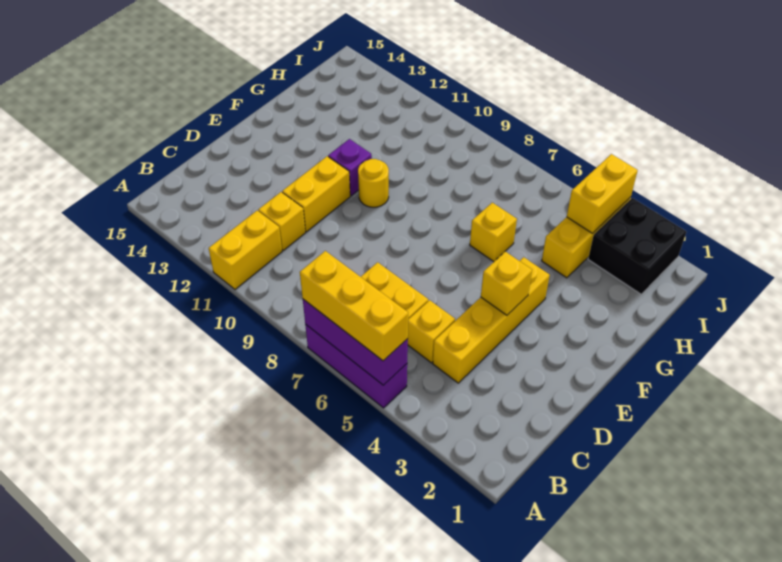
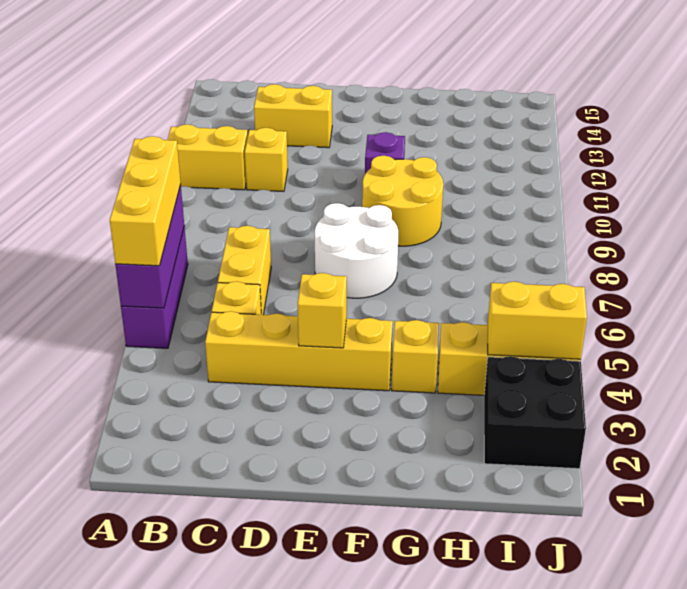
yellow brick D11:E11 level 1 -> yellow brick C13:D13 level 1
none -> white round brick E7:F8 level 1
yellow round brick F10 level 1 -> yellow round brick F9:G10 level 1
yellow brick G6 level 1 -> yellow brick G4 level 1

